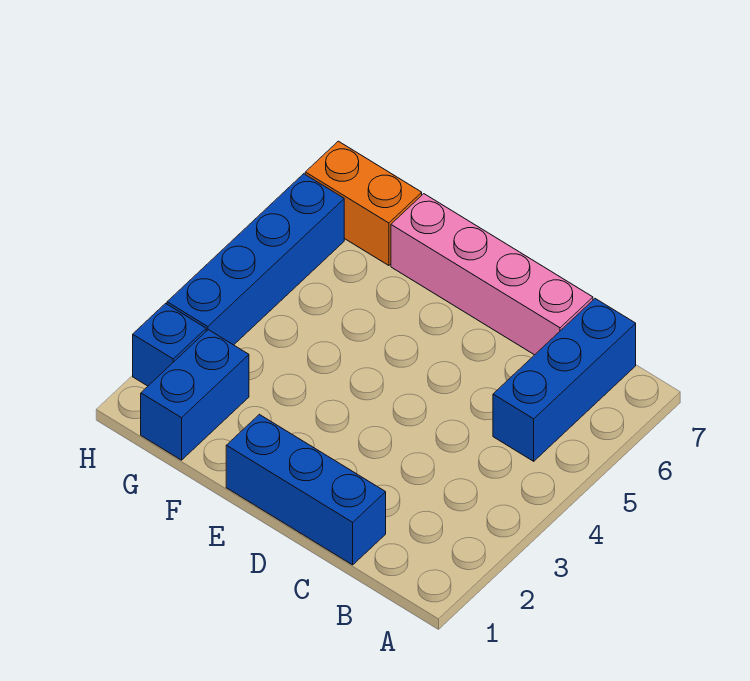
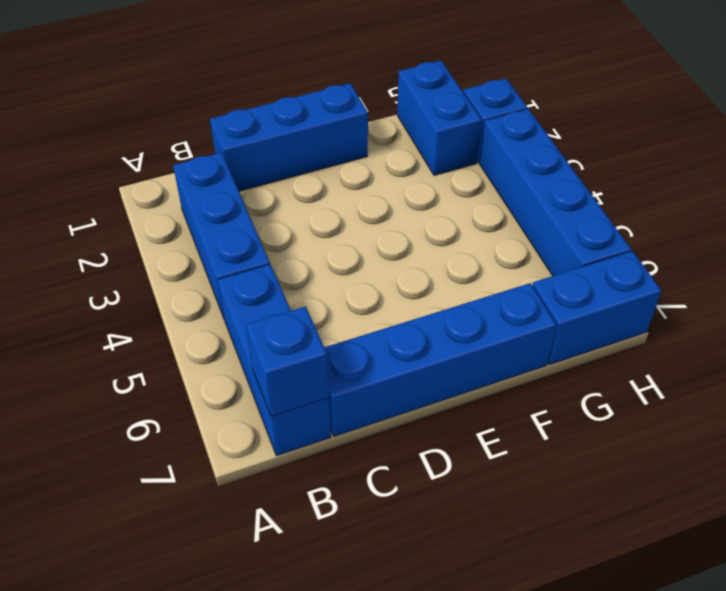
none -> blue brick B2:B4 level 1
none -> blue brick B7 level 2
pink brick C7:F7 level 1 -> blue brick C7:F7 level 1
orange brick G7:H7 level 1 -> blue brick G7:H7 level 1

